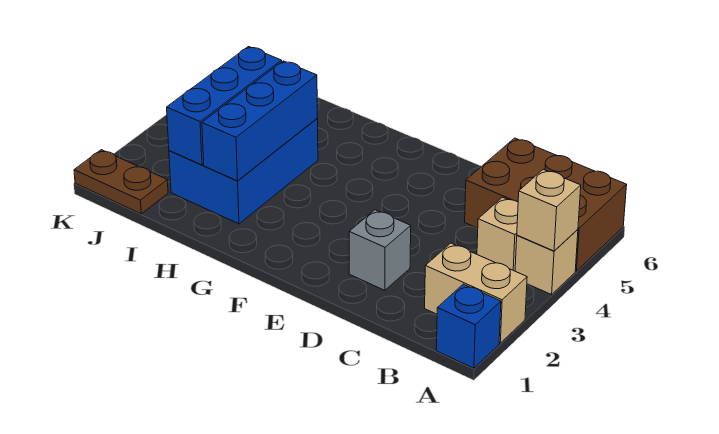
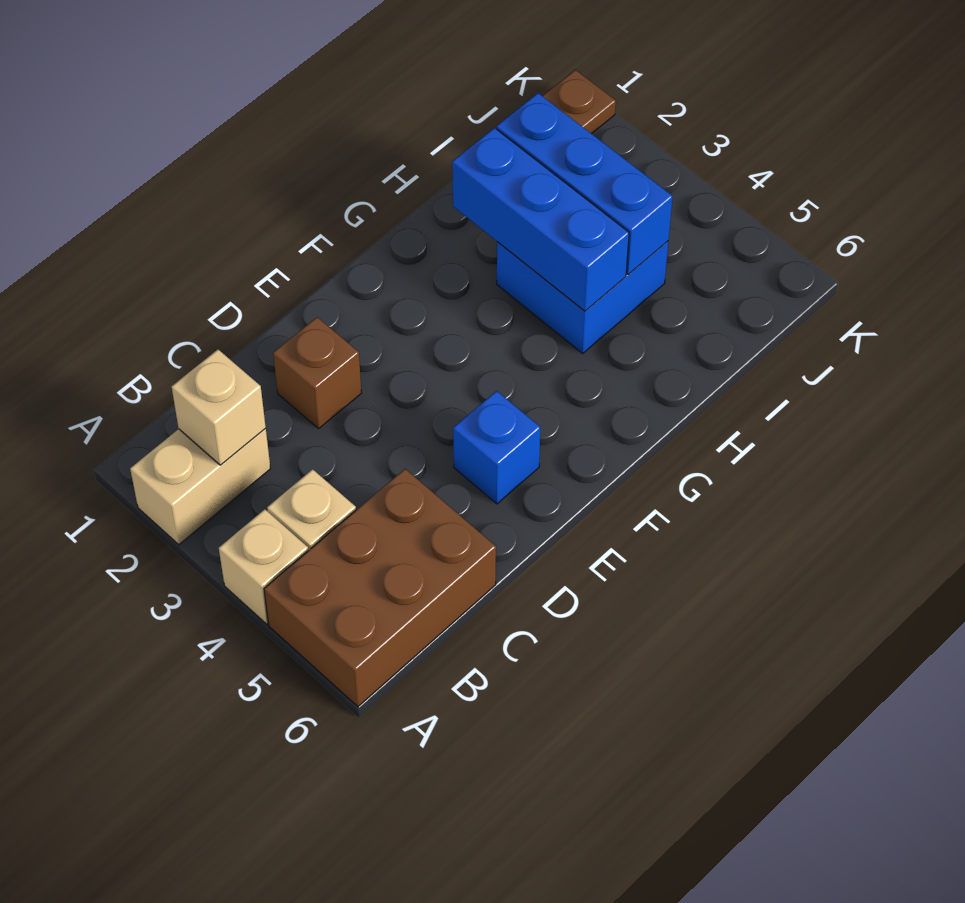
blue brick A1 level 1 -> blue brick E5 level 1
tan brick A4 level 2 -> tan brick B2 level 2
grey brick D2 level 1 -> brown brick D2 level 1
blue brick H2:I4 level 1 -> blue brick H3:I4 level 1

